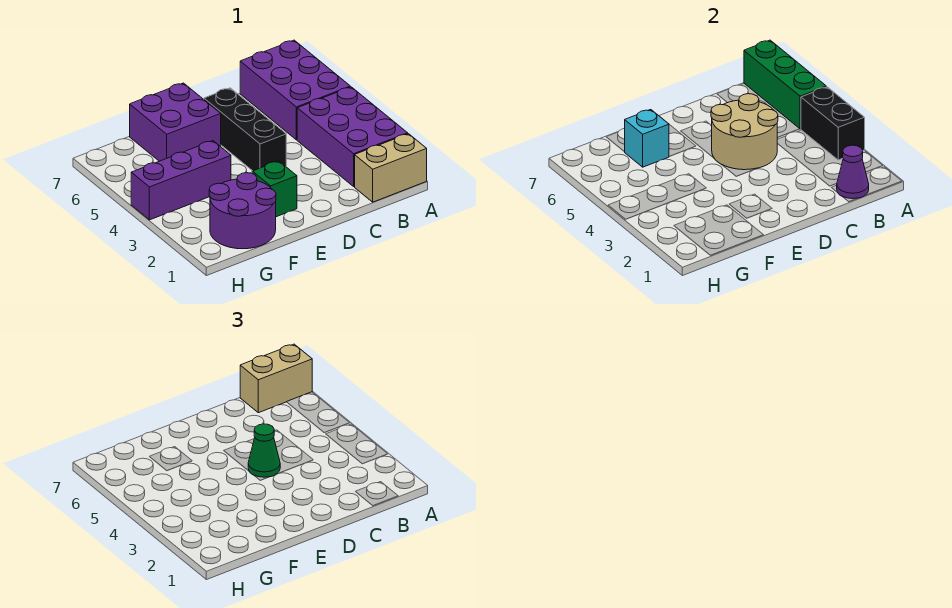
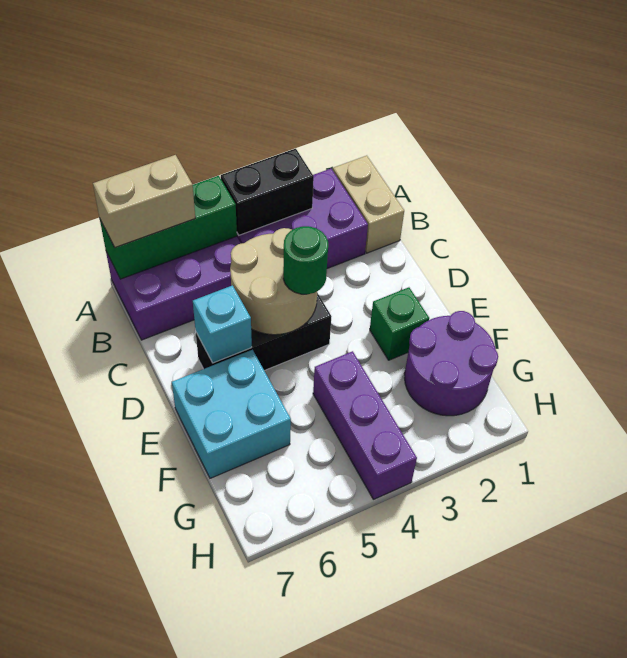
tan brick A7:B7 level 3 -> tan brick A6:A7 level 3
purple cone B1 level 2 -> none
green cone D4 level 3 -> green round brick D4 level 3
purple brick E6:F7 level 1 -> cyan brick E6:F7 level 1
cyan brick F6 level 2 -> cyan brick D6 level 2

